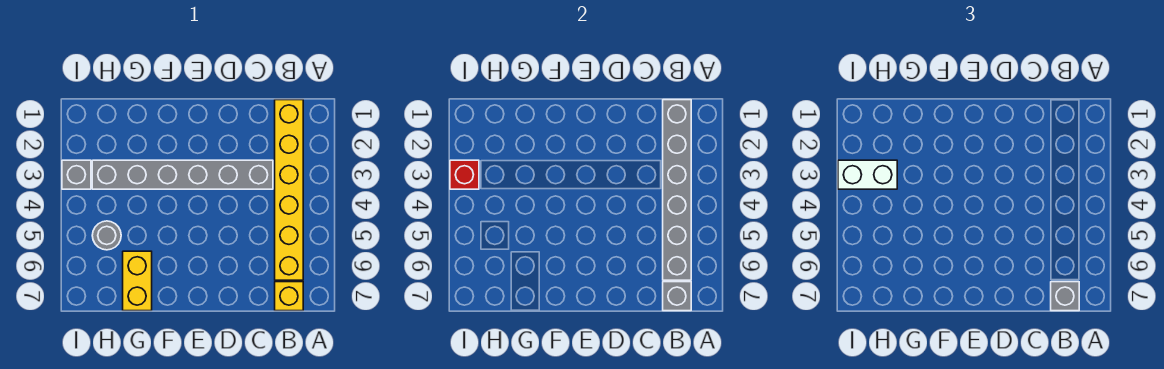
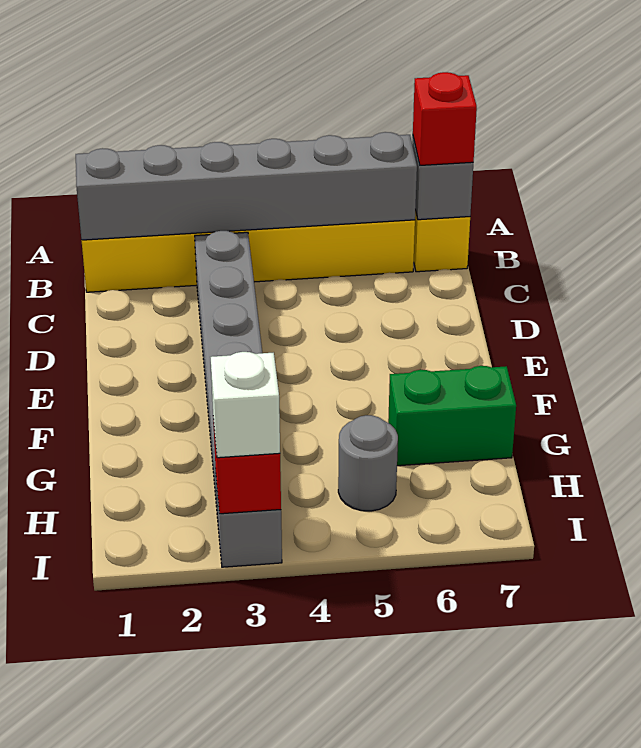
grey brick B7 level 3 -> red brick B7 level 3
yellow brick G6:G7 level 1 -> green brick G6:G7 level 1
white brick H3:I3 level 3 -> white brick I3 level 3

